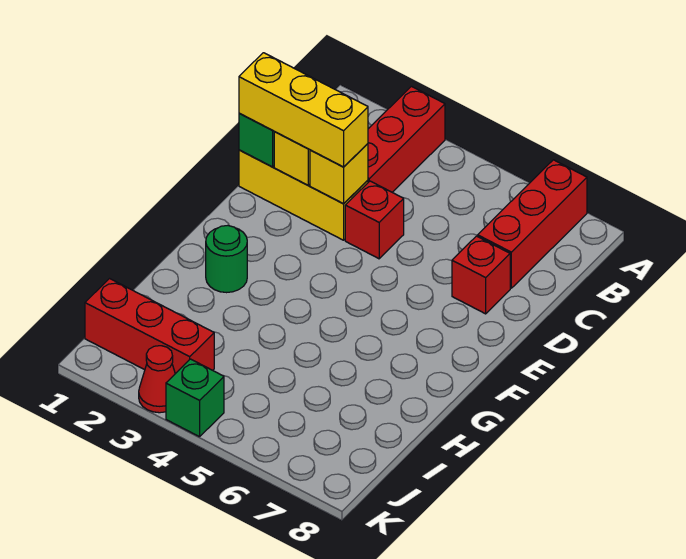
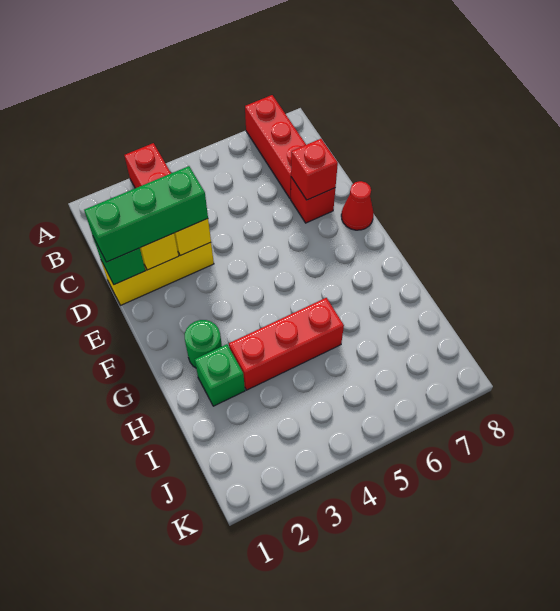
yellow brick D1:D3 level 3 -> green brick D1:D3 level 3
red brick D4 level 1 -> red brick D7 level 2
red brick J1:J3 level 1 -> red brick H3:H5 level 1
red cone K3 level 1 -> red cone E8 level 1
green brick K4 level 1 -> green brick H2 level 1

